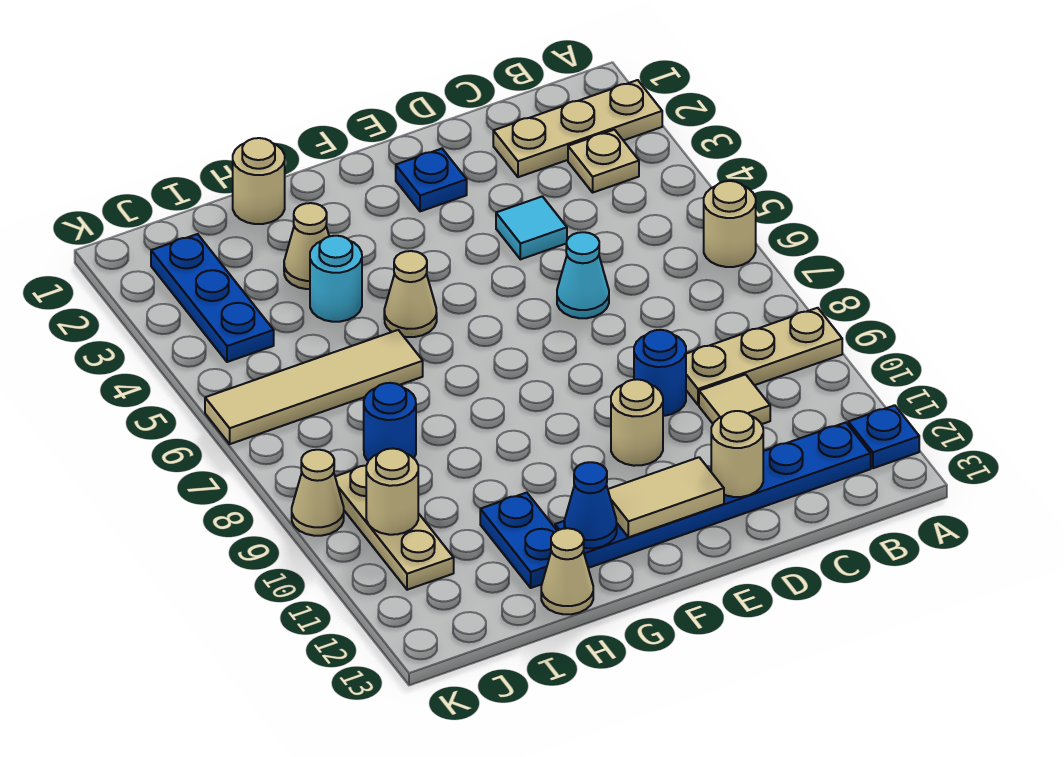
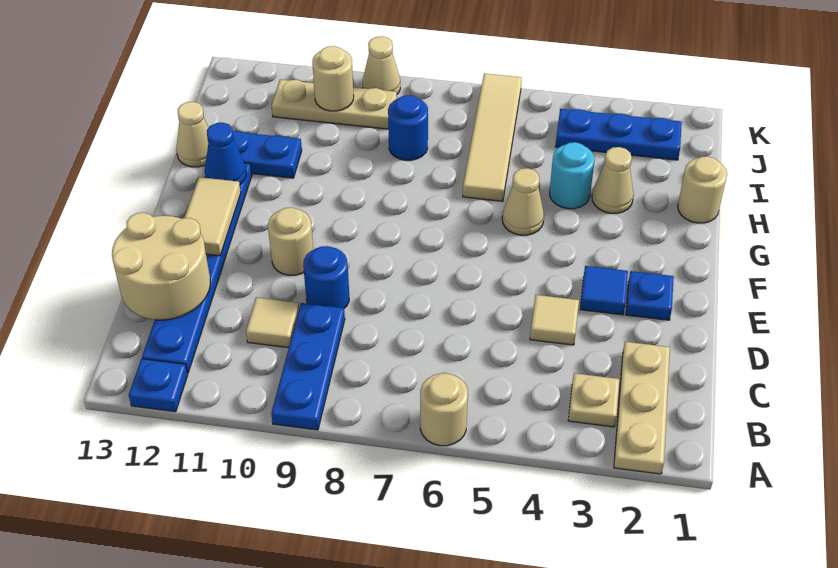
tan plate A9:C9 level 1 -> blue plate A9:C9 level 1
cyan tile D4 level 1 -> tan tile D4 level 1
cyan cone D6 level 1 -> none
tan round brick D12 level 2 -> tan round brick C12:D13 level 2
none -> blue tile E3 level 1

